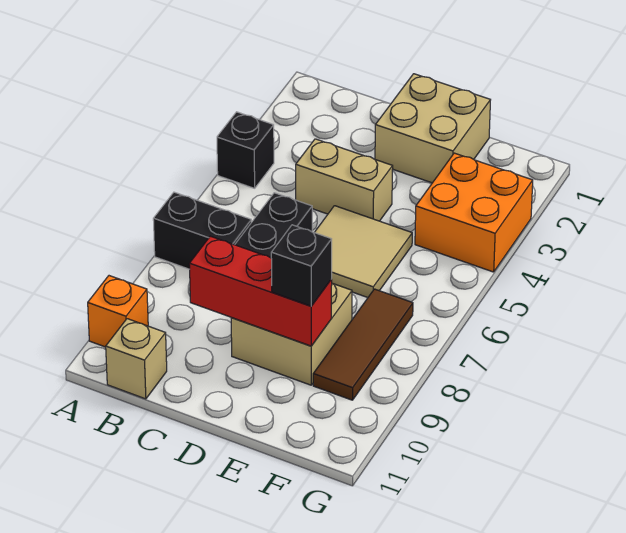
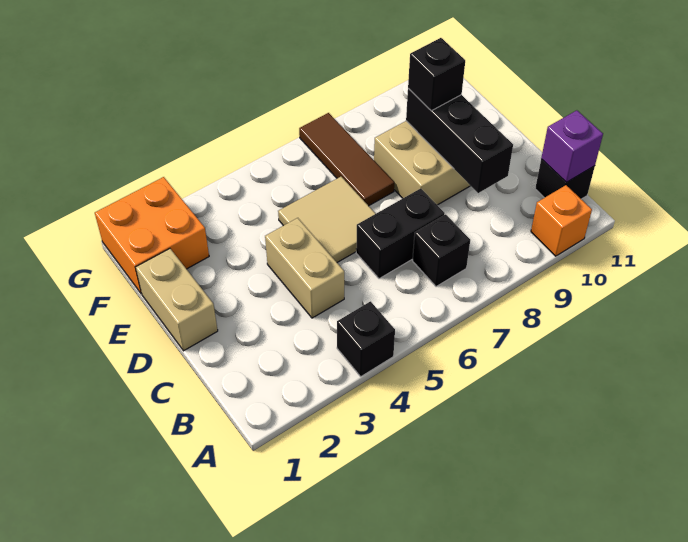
black brick A7:B7 level 1 -> black brick B7 level 1
tan brick B11 level 1 -> black brick B11 level 1
none -> purple brick B11 level 2
red brick C9:E9 level 2 -> black brick C9:E9 level 2
tan brick D1:E2 level 1 -> tan brick D1:E1 level 1
orange brick F3:G4 level 1 -> orange brick F1:G2 level 1
brown tile F7:F9 level 1 -> brown tile E7:G7 level 1

